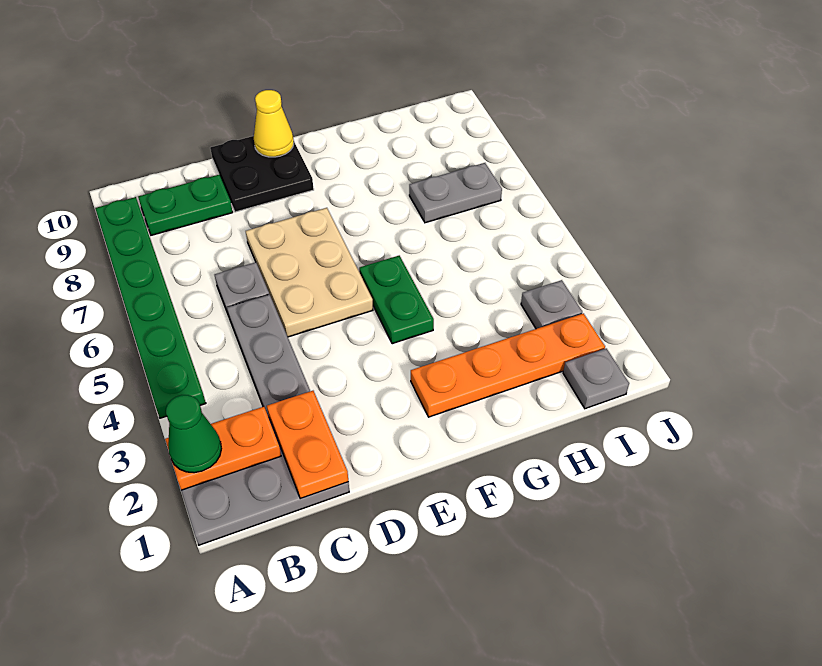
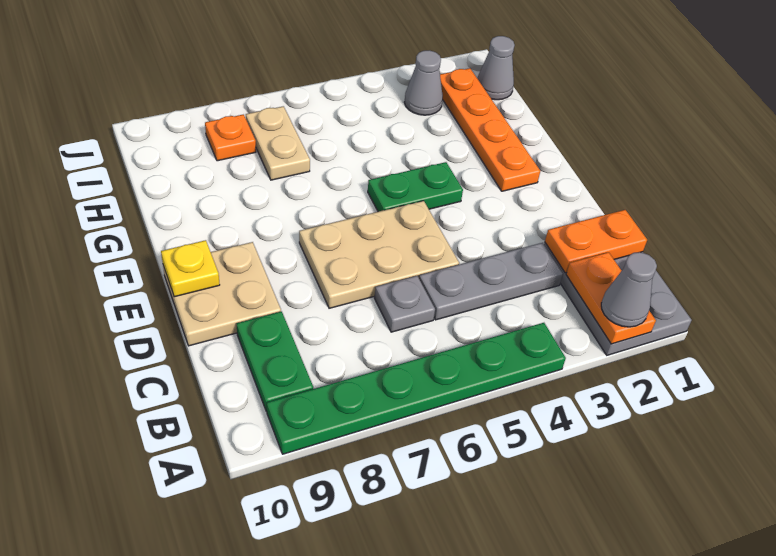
green cone A2 level 3 -> grey cone A2 level 3
black plate D9:E10 level 1 -> tan plate D9:E10 level 1
yellow cone E10 level 2 -> yellow plate E10 level 2
grey plate H7:I7 level 1 -> tan plate H7:I7 level 1
grey plate I1 level 1 -> grey cone I1 level 1
grey plate I3 level 1 -> grey cone I3 level 1
none -> orange plate I8 level 1

